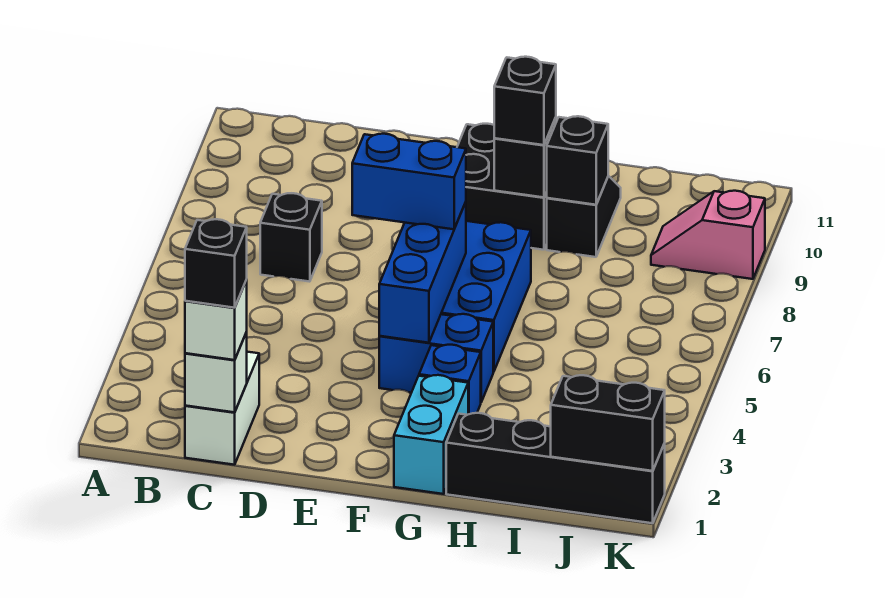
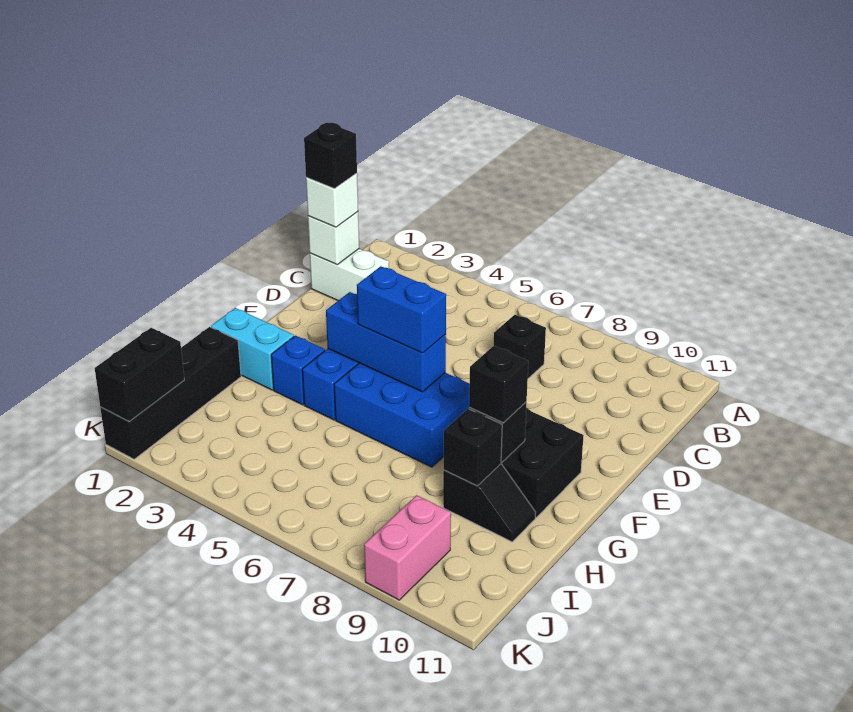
blue brick E6:F6 level 3 -> blue brick F5:F6 level 3
pink slope J9:K9 level 1 top K -> pink brick J9:K9 level 1

